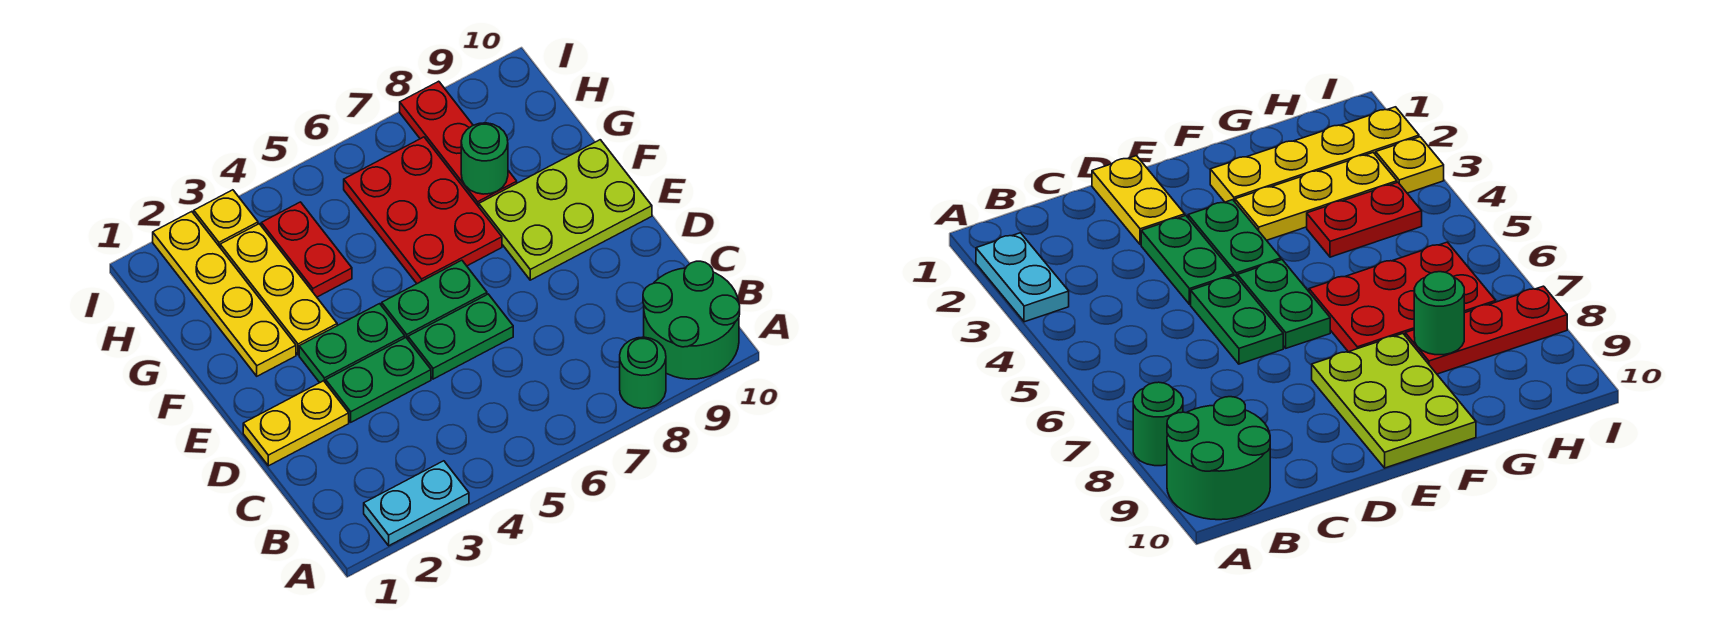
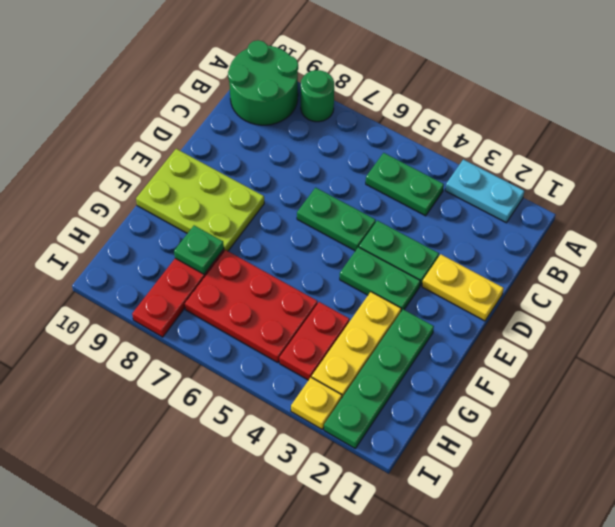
green plate E5:E6 level 1 -> green plate B4:B5 level 1
yellow plate F2:I2 level 1 -> green plate F2:I2 level 1
red plate F6:H7 level 1 -> red plate G5:H7 level 1
green round brick G8 level 2 -> green plate G8 level 2

